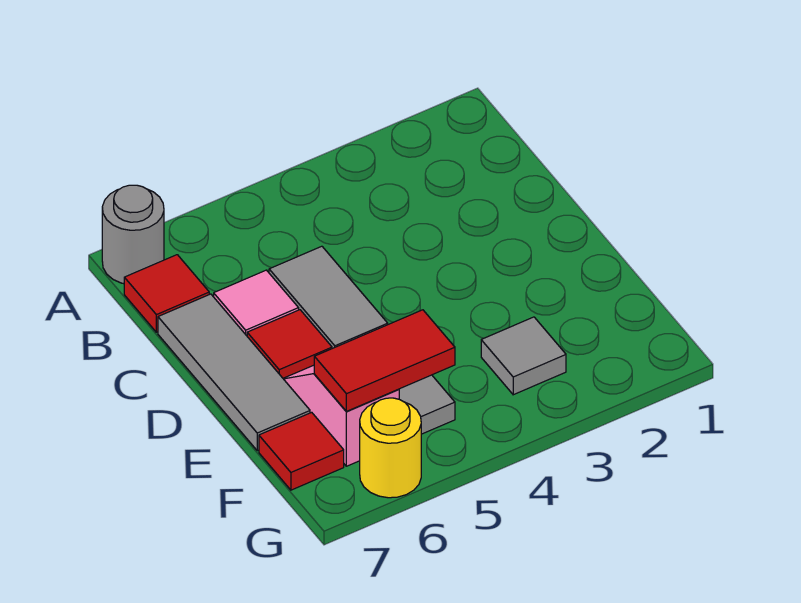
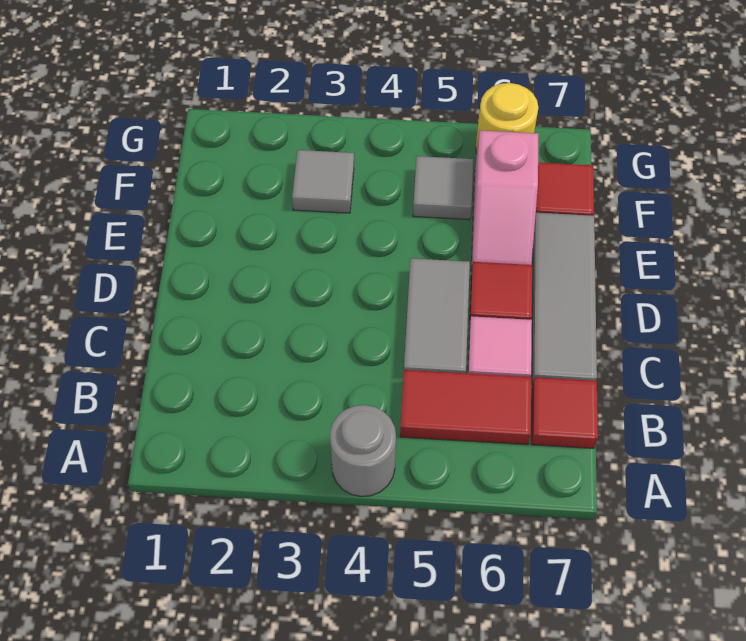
grey round brick A7 level 1 -> grey round brick A4 level 1
red tile F5:F6 level 2 -> red tile B5:B6 level 1

